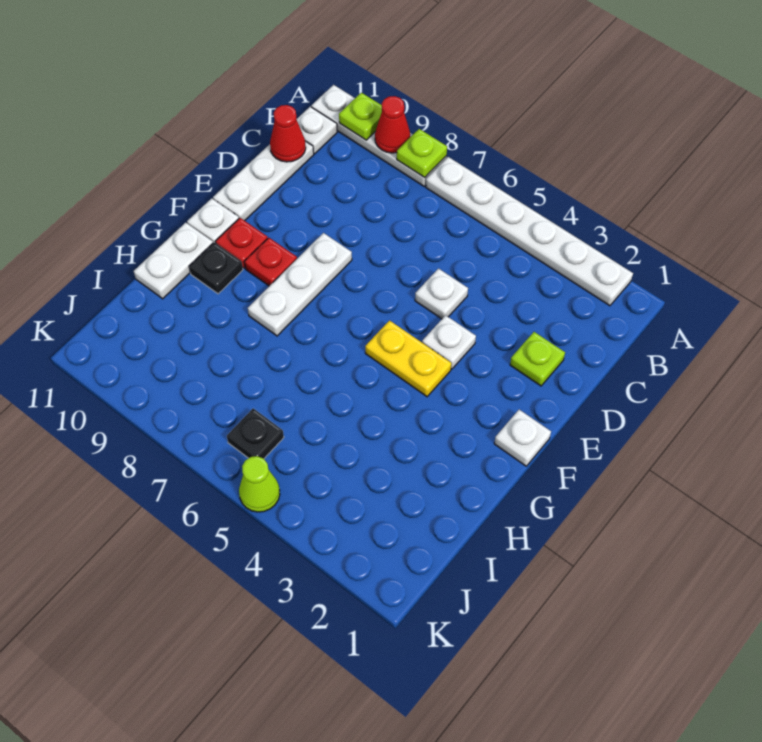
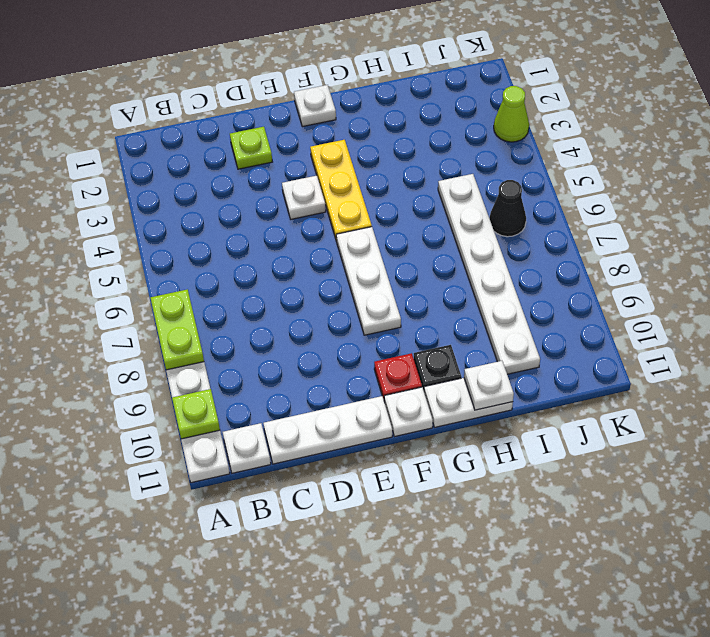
white plate A2:A7 level 1 -> white plate I5:I10 level 1
lime plate A8 level 2 -> lime plate A7:A8 level 2
red cone A9 level 2 -> none
red cone C11 level 2 -> none
white plate D5 level 1 -> white plate H11 level 2
white plate E8:G8 level 1 -> white plate F6:F8 level 1
yellow plate F4:F5 level 1 -> yellow plate F3:F5 level 1
red plate F9 level 1 -> none
black plate J6 level 1 -> black cone J6 level 1
lime cone K5 level 1 -> lime cone K3 level 1

